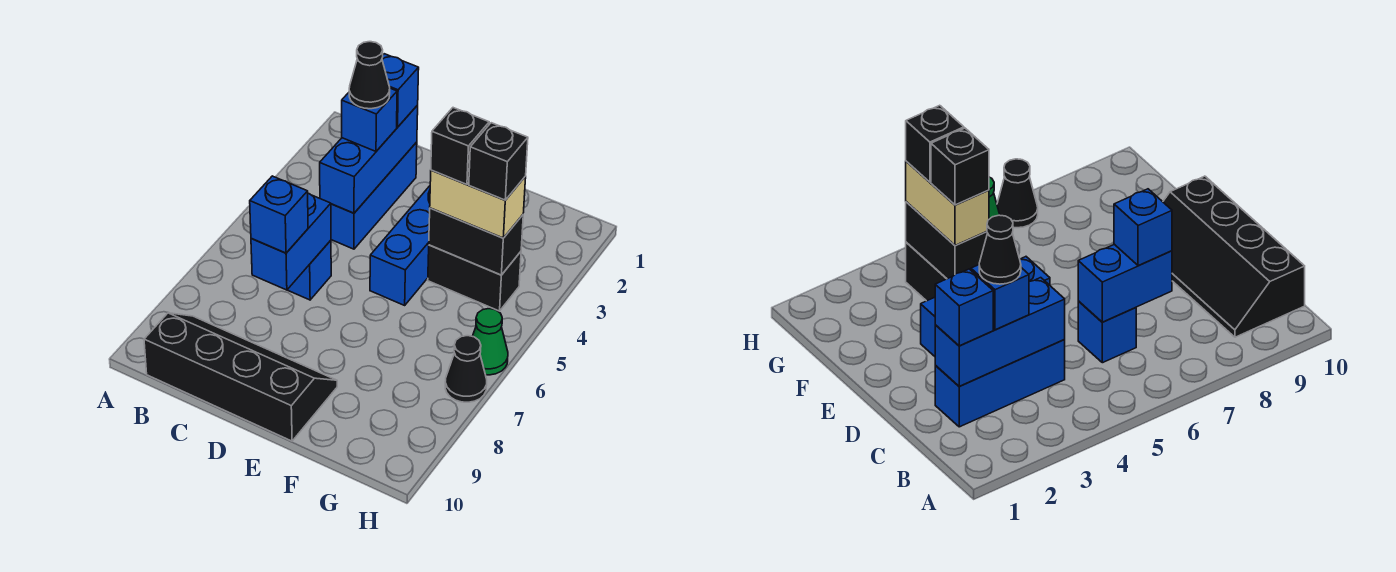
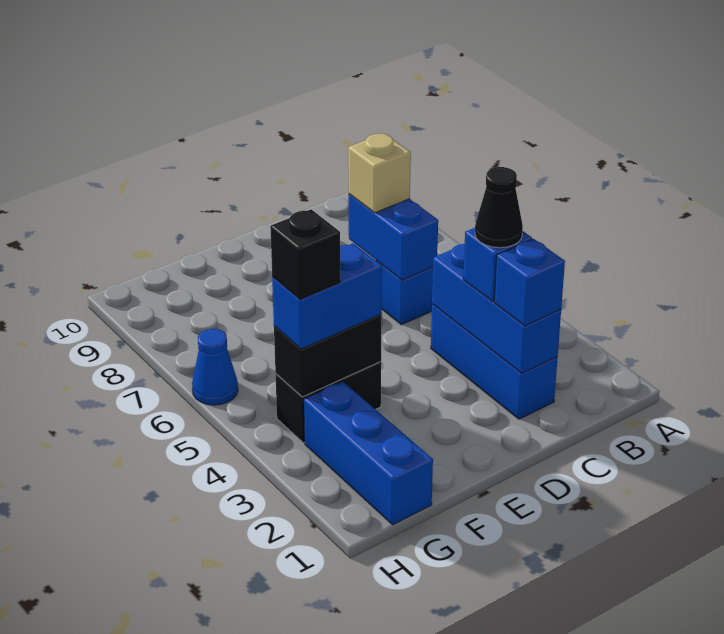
black slope B9:E10 level 1 top 10 -> none
blue brick C7 level 3 -> tan brick C7 level 3
blue brick E3:E5 level 1 -> blue brick G1:G3 level 1
tan brick F4:G4 level 3 -> blue brick F4:G4 level 3
black brick F4 level 4 -> none
green cone H6 level 1 -> blue cone H6 level 1
black cone H7 level 1 -> none

